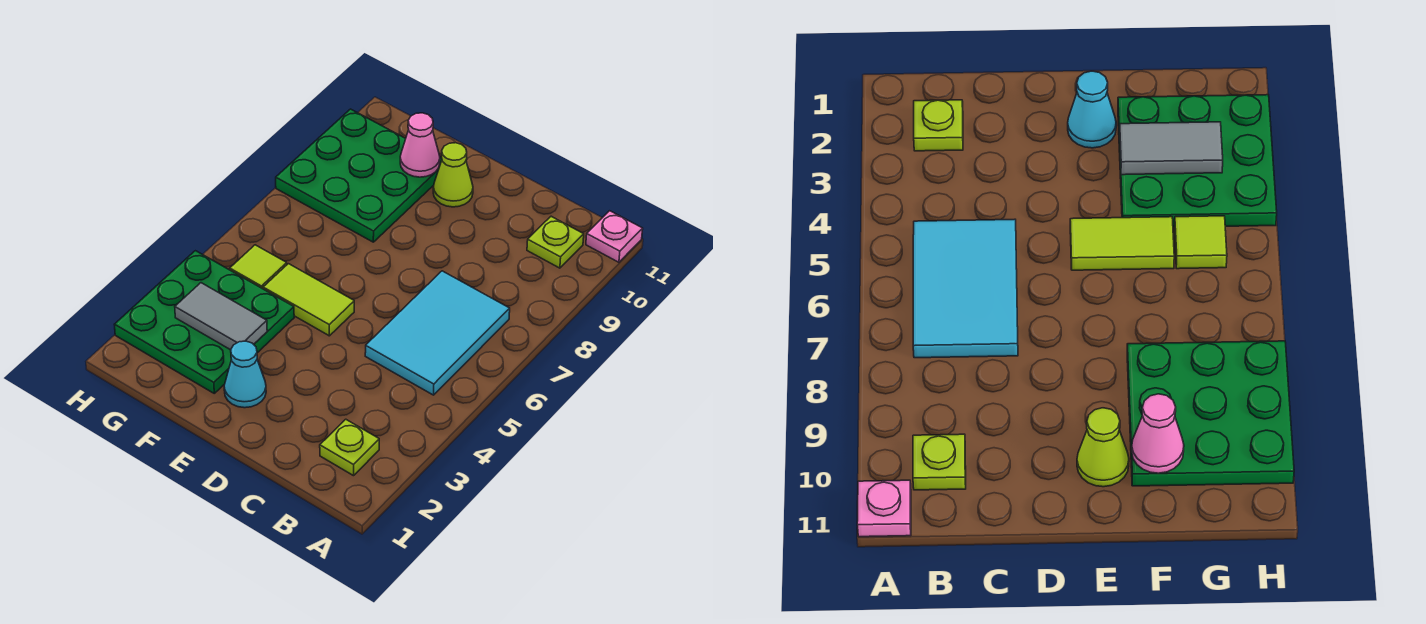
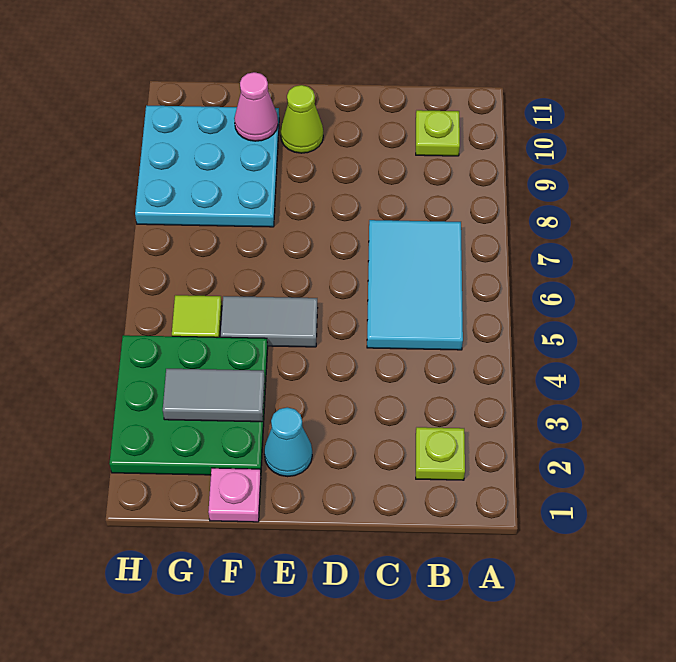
pink plate A11 level 1 -> pink plate F1 level 1
lime tile E5:F5 level 1 -> grey tile E5:F5 level 1
green plate F8:H10 level 1 -> cyan plate F8:H10 level 1

